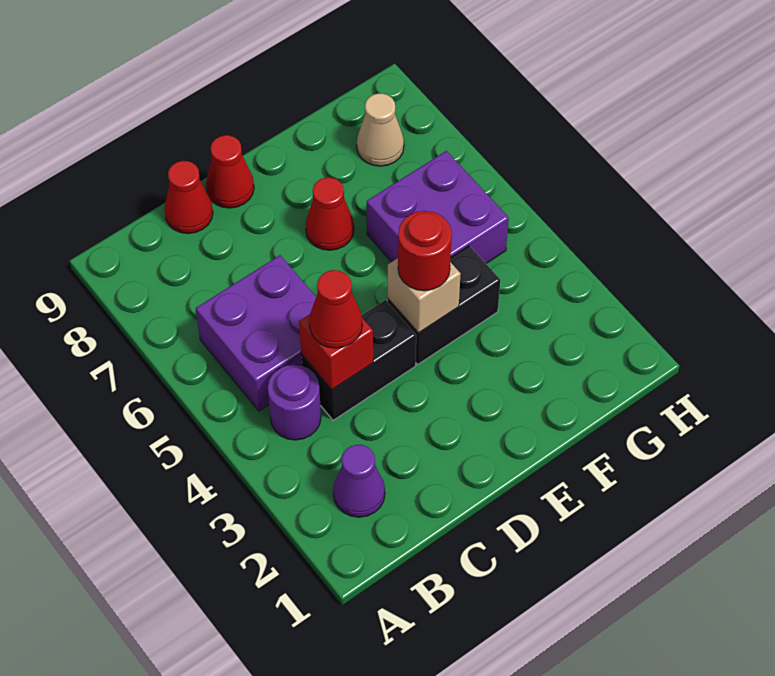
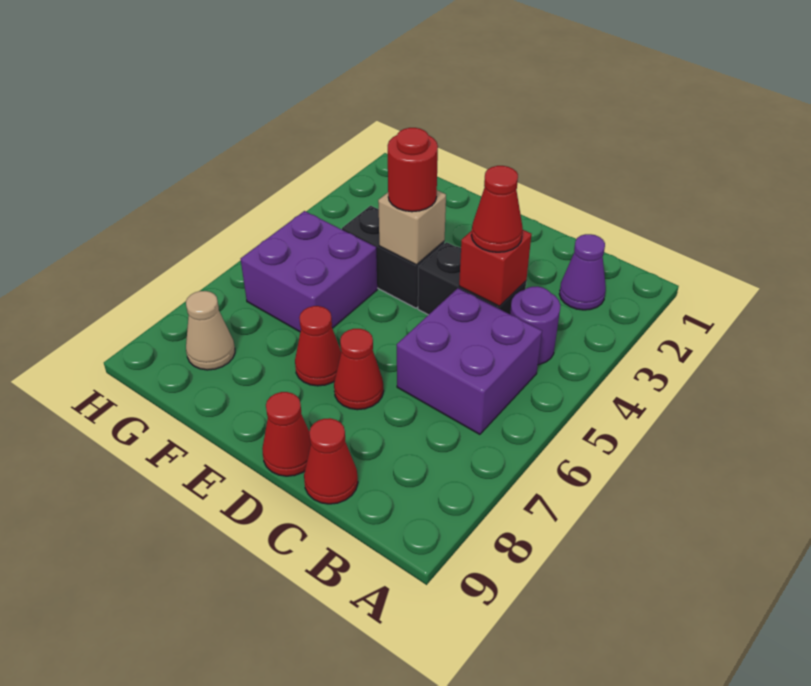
none -> red cone D7 level 1

